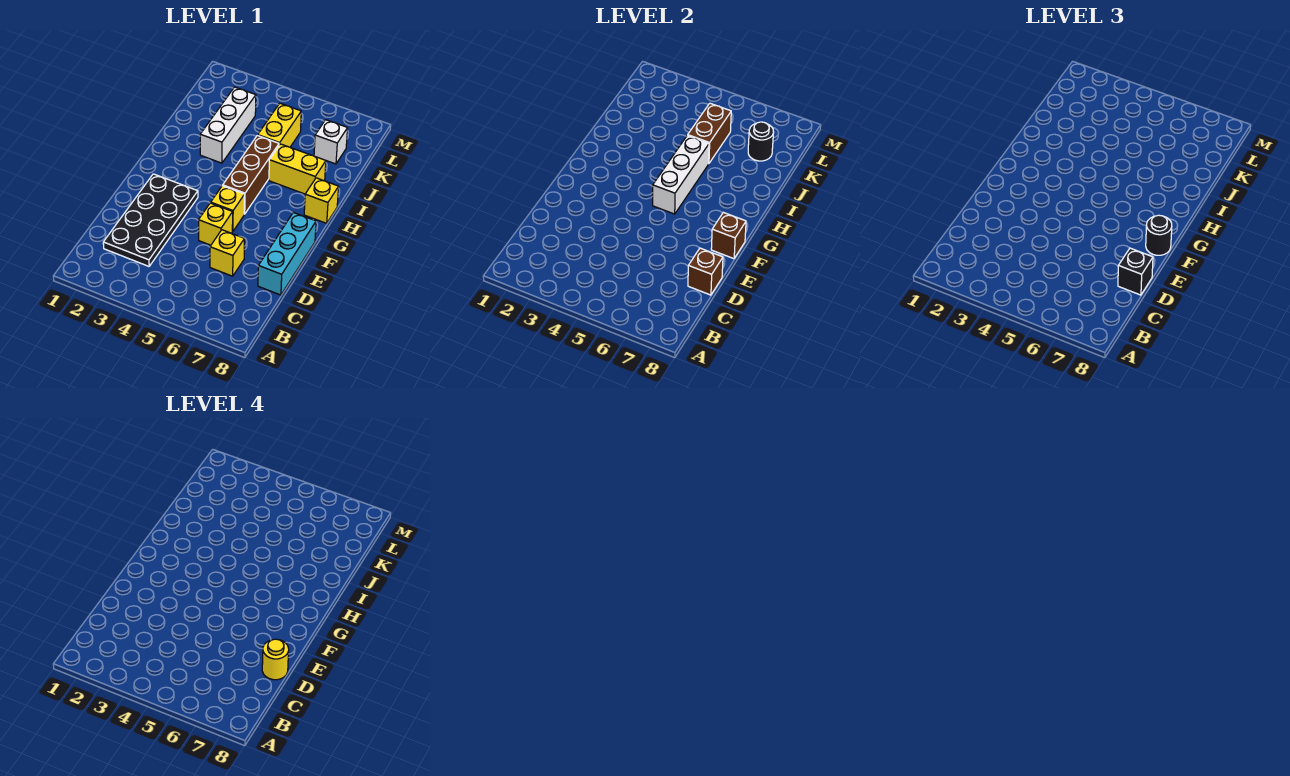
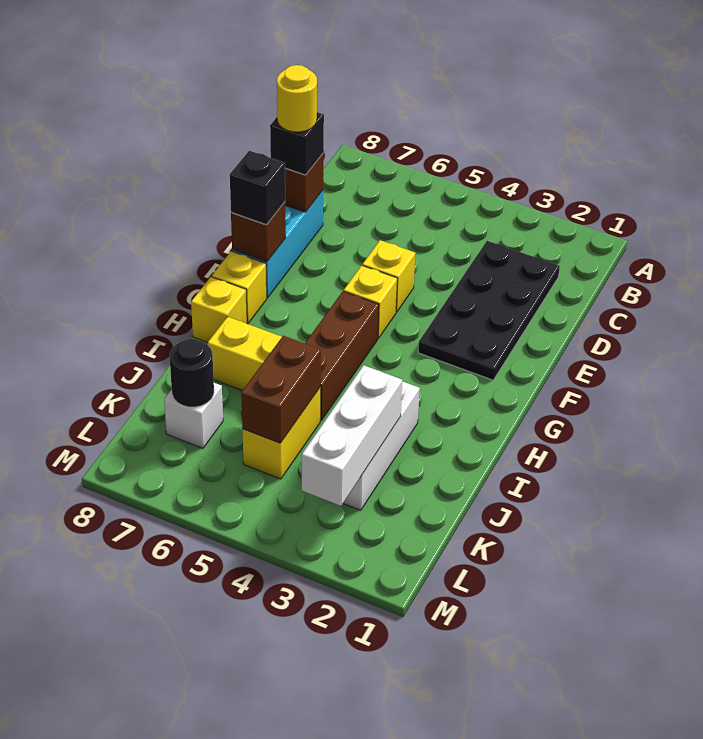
yellow brick D6 level 1 -> yellow brick G8 level 1
black round brick F8 level 3 -> black brick F8 level 3
white brick G5:I5 level 2 -> white brick J3:L3 level 2

